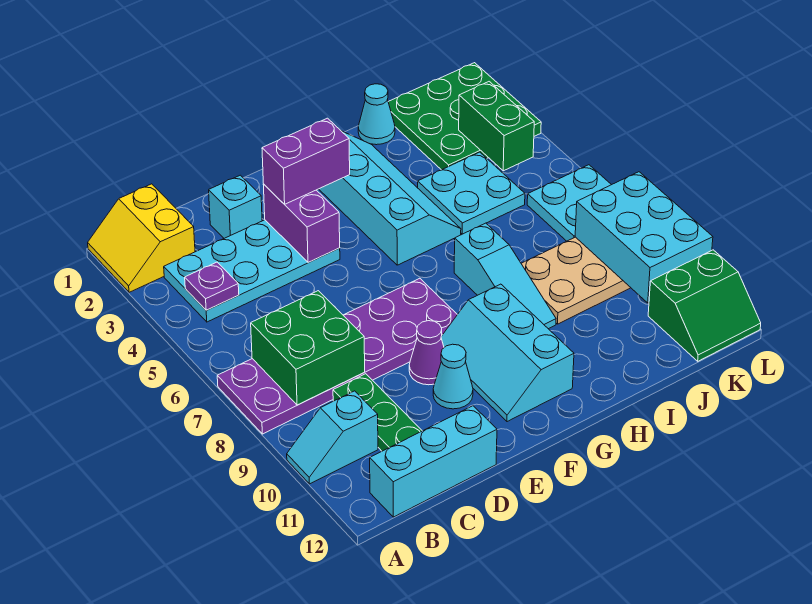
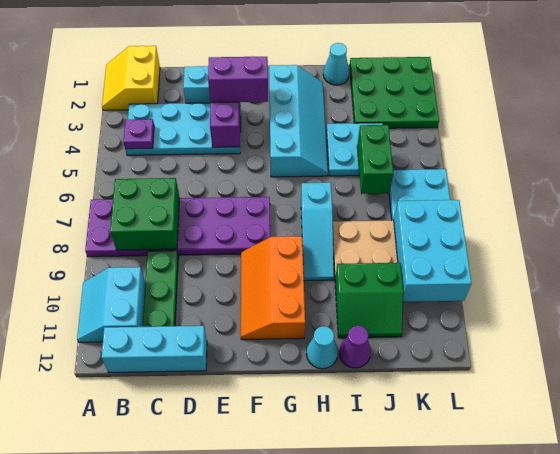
cyan slope A10:B10 level 1 top B -> cyan slope A10:B11 level 1 top B
purple cone E9 level 1 -> purple cone I12 level 1
cyan cone E10 level 1 -> cyan cone H12 level 1
cyan slope F9:G11 level 1 top G -> orange slope F9:G11 level 1 top G
green brick K3:K4 level 2 -> green brick J5:J6 level 2
green slope K11:L12 level 1 top 11 -> green slope I10:J11 level 1 top 10

